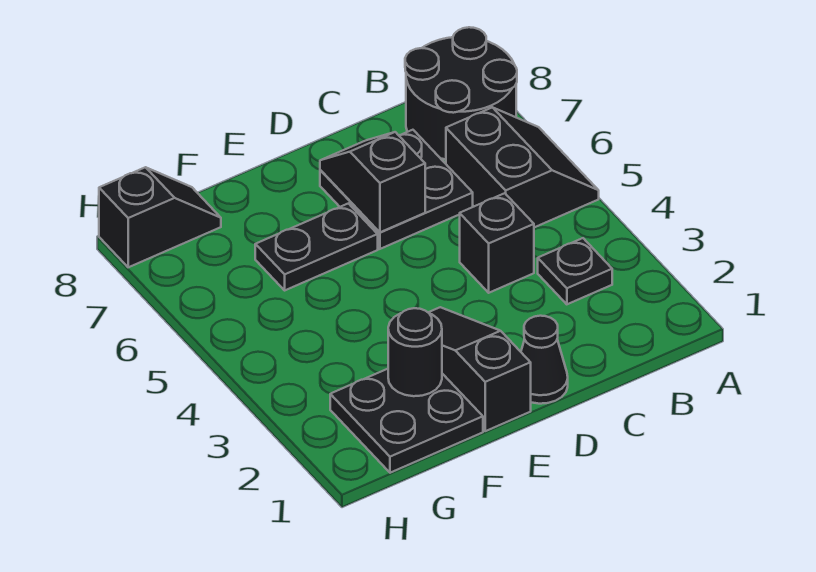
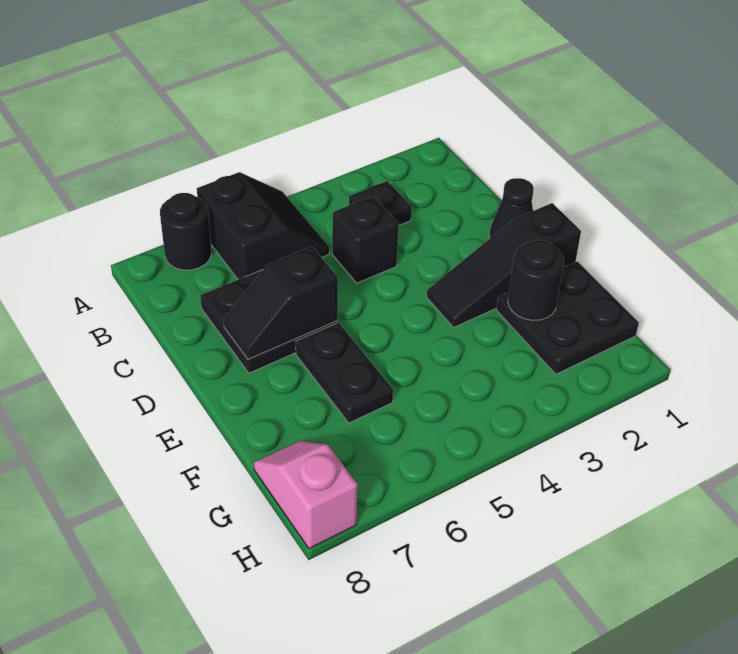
black slope A5:B6 level 1 top B -> black slope A5:B6 level 1 top 6
black round brick A7:B8 level 1 -> black round brick A7 level 1
black slope G8:H8 level 1 top H -> pink slope G8:H8 level 1 top H

